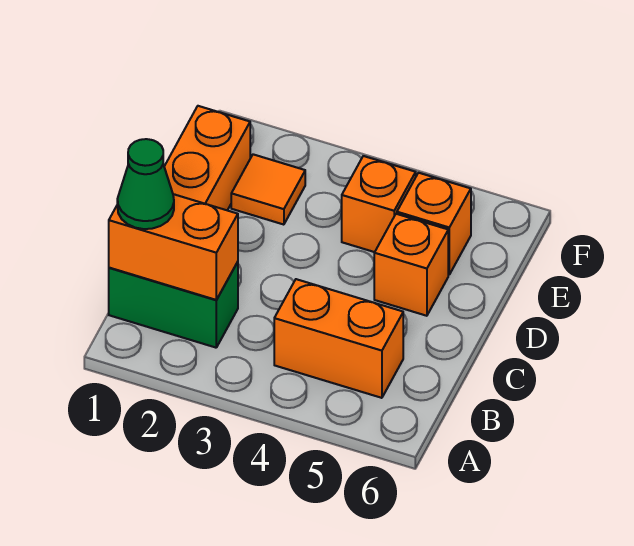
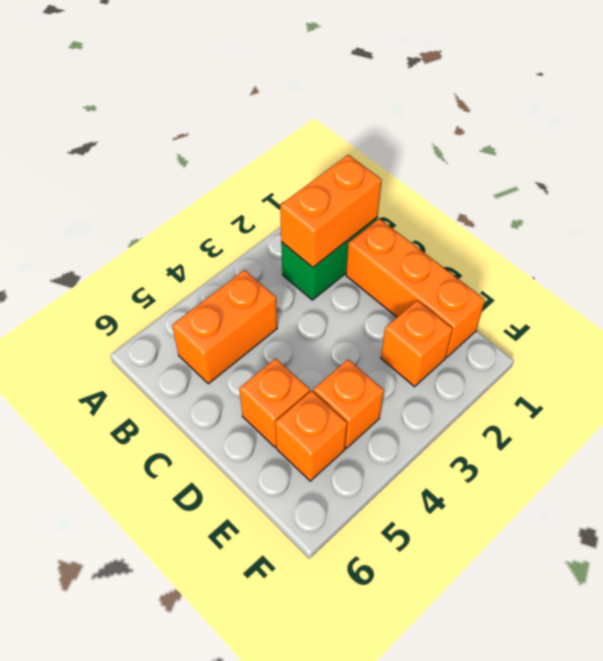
green cone B1 level 3 -> none
orange tile E2 level 1 -> orange brick E2 level 1

